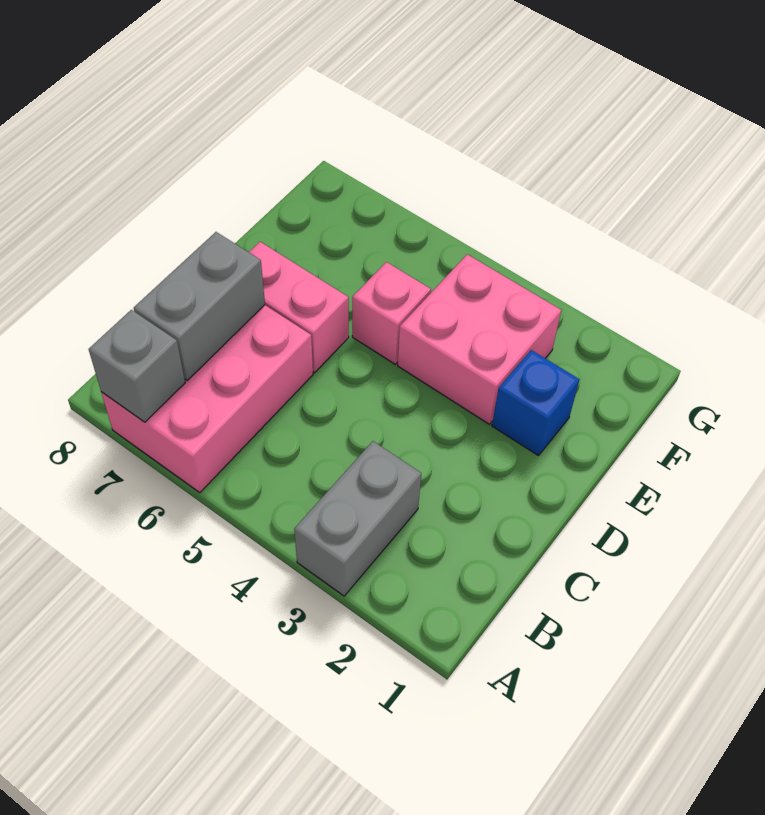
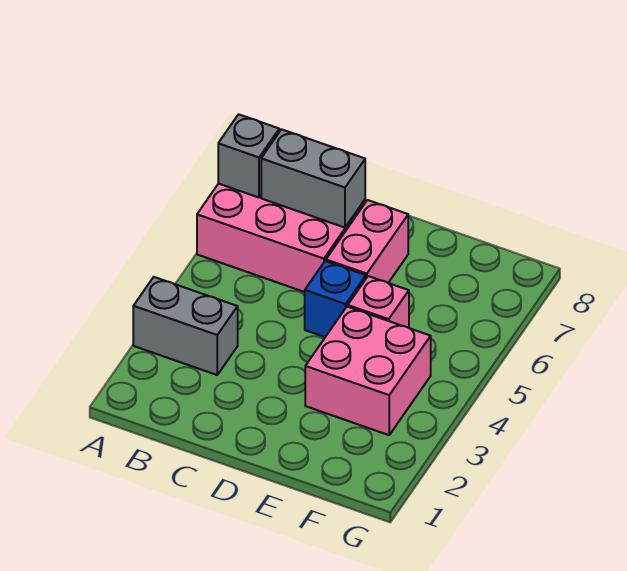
blue brick E2 level 1 -> blue brick D5 level 1

